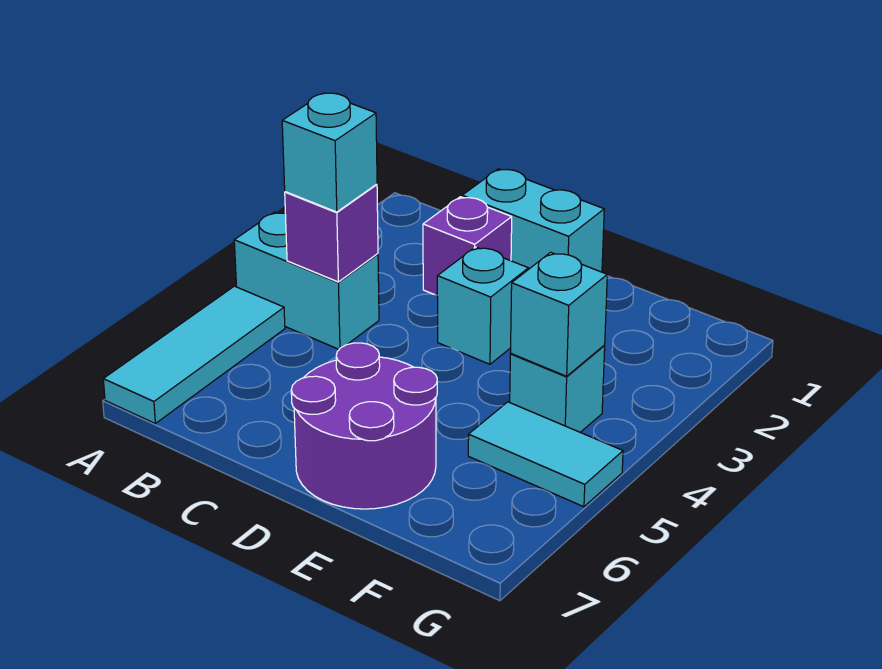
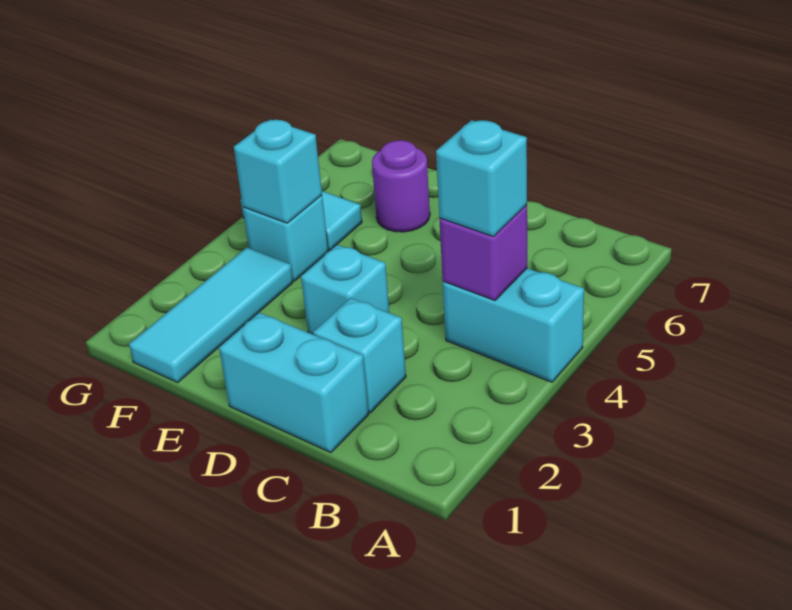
cyan tile A5:A7 level 1 -> cyan tile F1:F3 level 1
purple brick C2 level 1 -> cyan brick C2 level 1
purple round brick D6:E7 level 1 -> purple round brick E6 level 1

